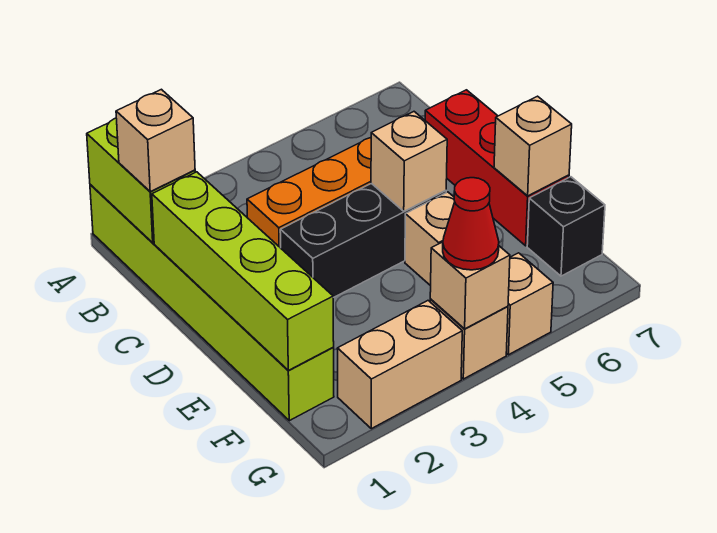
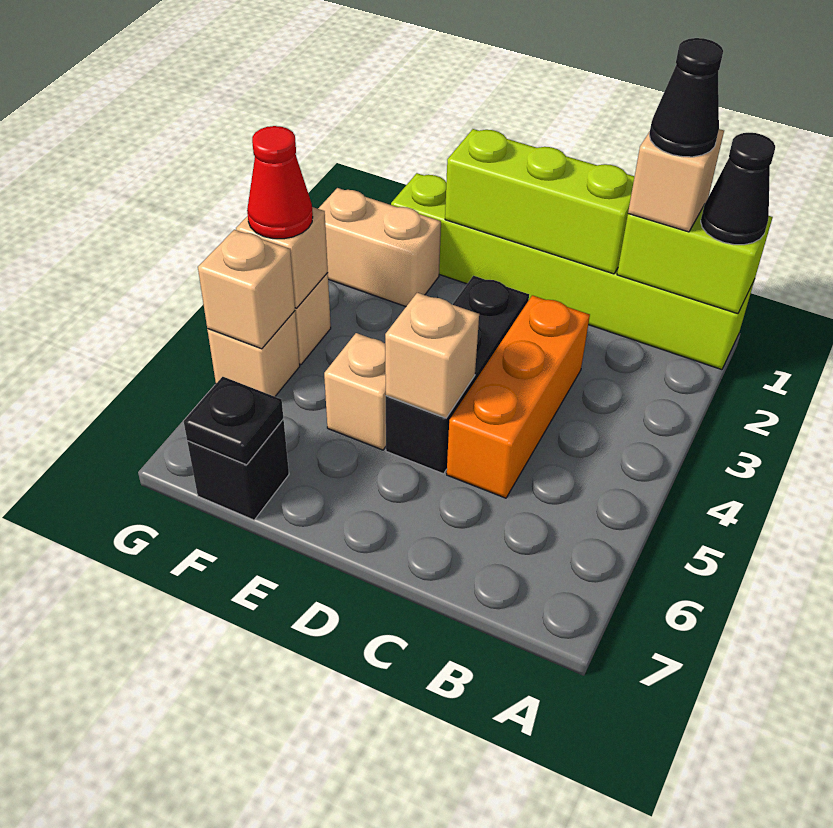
none -> black cone A1 level 3
none -> black cone B1 level 4
lime brick C1:F1 level 2 -> lime brick C1:E1 level 2
red brick C7:E7 level 1 -> none
tan brick E7 level 2 -> tan brick G5 level 2
none -> black plate F7 level 2
tan brick G2:G3 level 1 -> tan brick F2:G2 level 1

